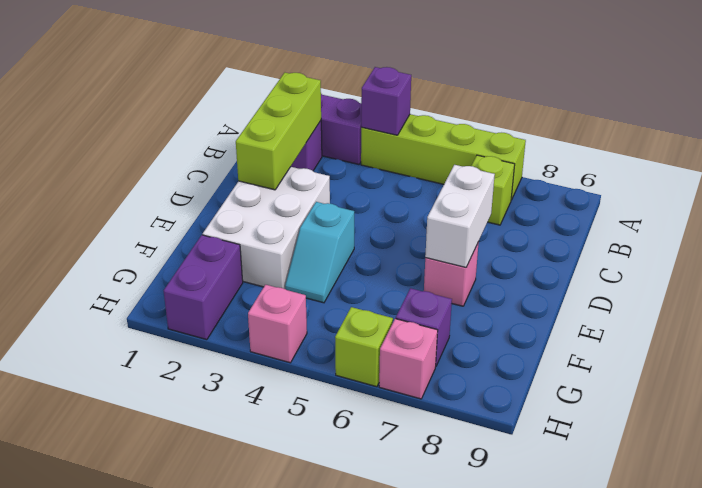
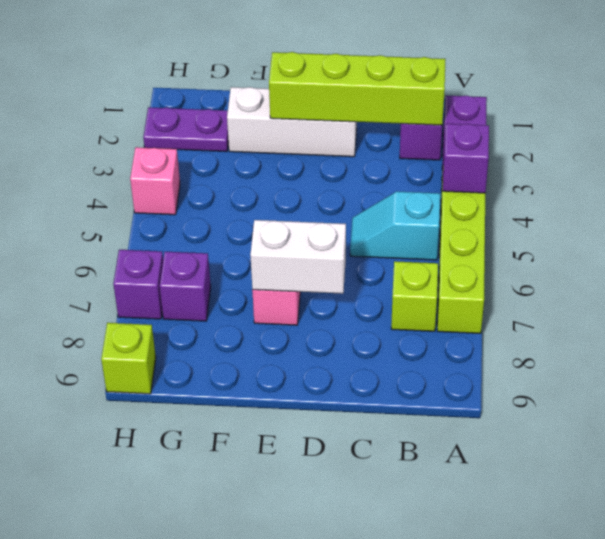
lime brick B2:D2 level 2 -> lime brick B2:E2 level 2
white brick D2:F3 level 1 -> white brick D2:F2 level 1
cyan slope E4:F4 level 1 top E -> cyan slope B5:C5 level 1 top B
purple brick G2:H2 level 1 -> purple plate G2:H2 level 1
lime brick H6 level 1 -> lime brick H9 level 1
pink brick H7 level 1 -> purple brick H7 level 1

